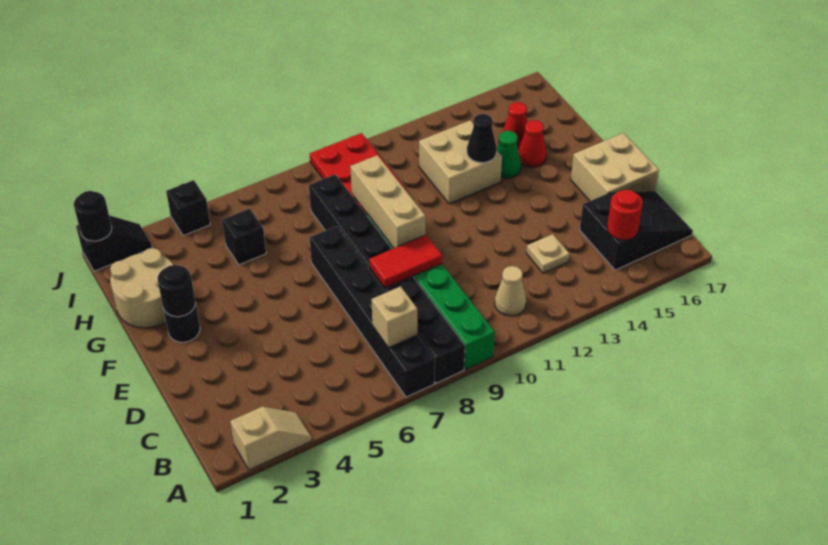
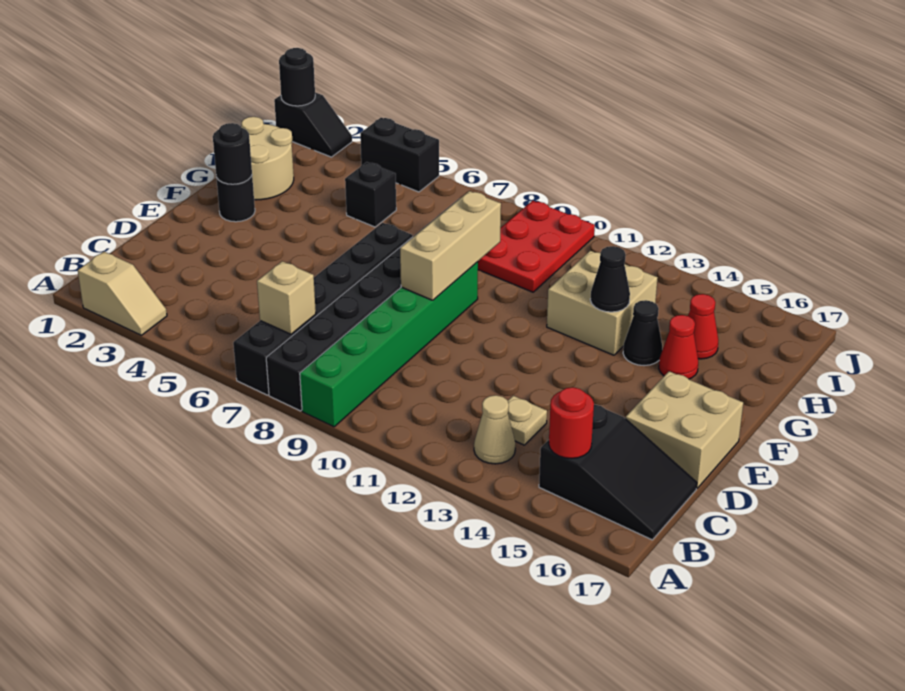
tan cone B11 level 1 -> tan cone B13 level 1
red tile D8:D9 level 2 -> none
green cone G14 level 1 -> black cone G14 level 1
black brick J4 level 1 -> black brick J4:J5 level 1

